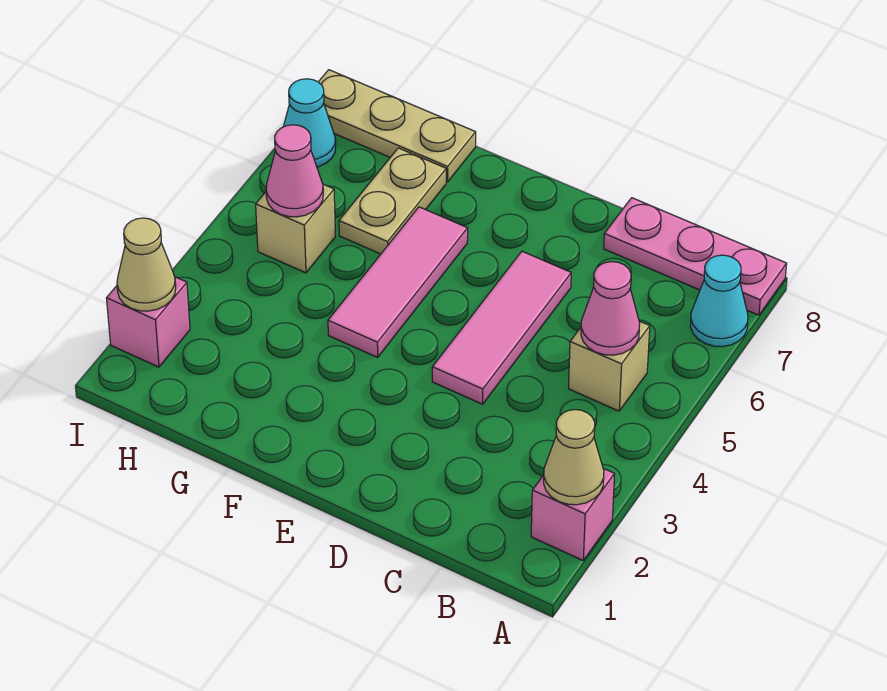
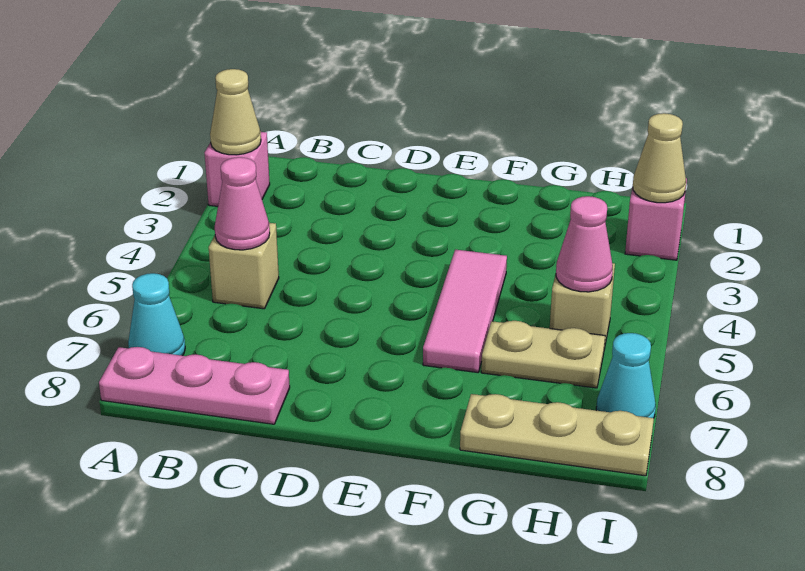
pink tile D4:D6 level 1 -> none
tan plate G6:G7 level 1 -> tan plate G6:H6 level 1

